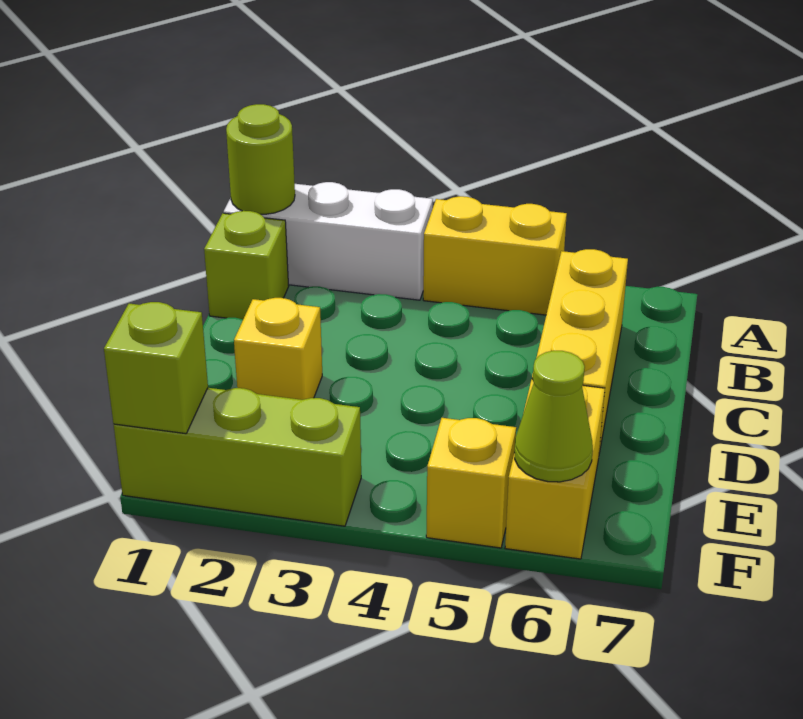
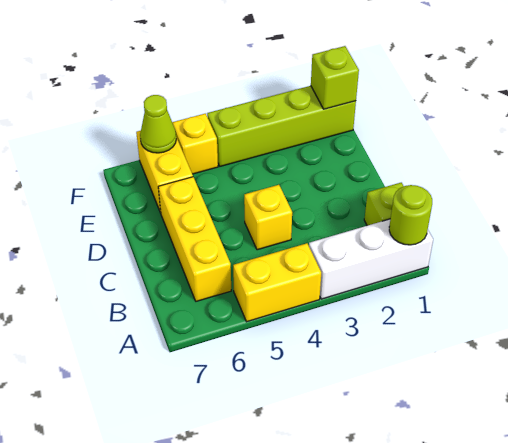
yellow brick D2 level 1 -> yellow brick C4 level 1
lime brick F1:F3 level 1 -> lime brick F1:F4 level 1

